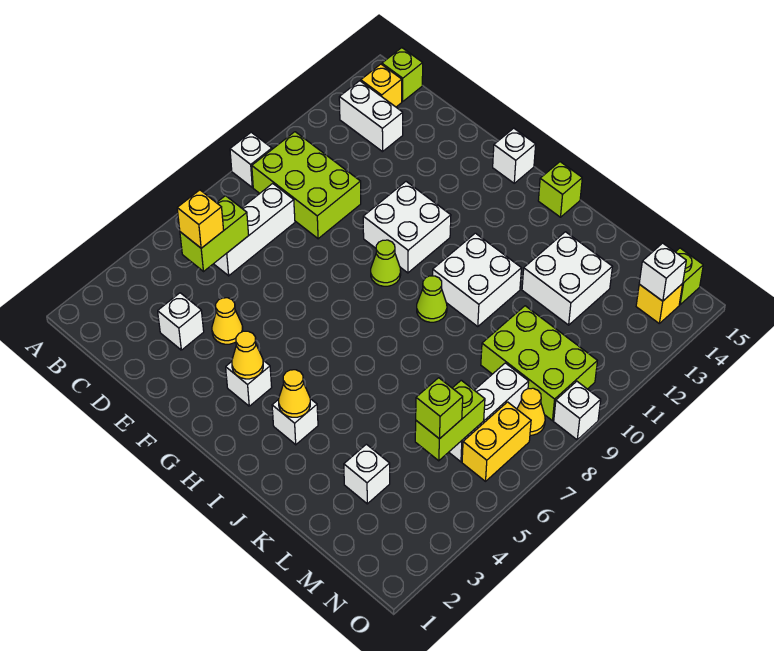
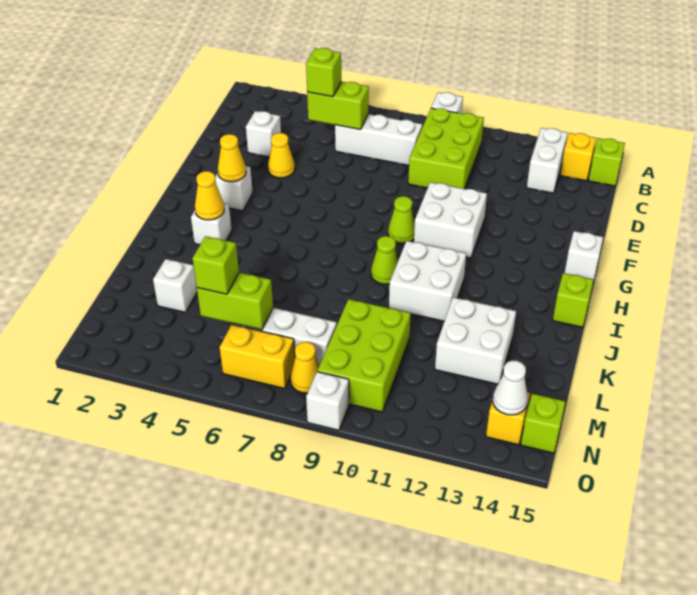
yellow brick C5 level 3 -> lime brick C5 level 3
white brick N14 level 2 -> white cone N14 level 2

